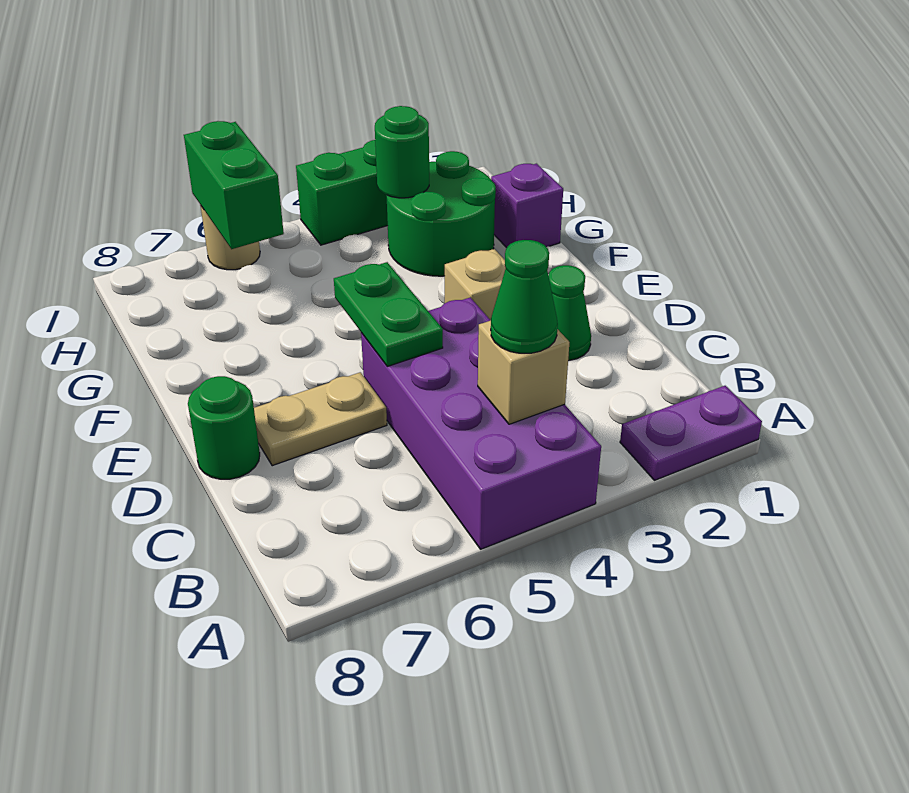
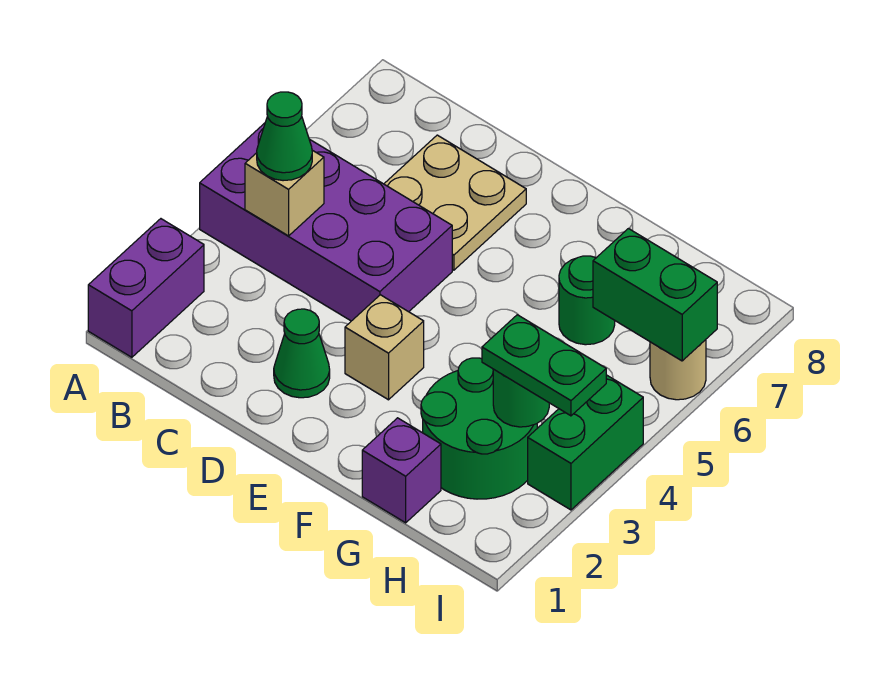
purple plate A1:A2 level 1 -> purple brick A1:A2 level 1
green plate D5:E5 level 2 -> green plate H3:I3 level 3
tan plate D6:D7 level 1 -> tan plate C6:D7 level 1
green round brick D8 level 1 -> green round brick G6 level 1

